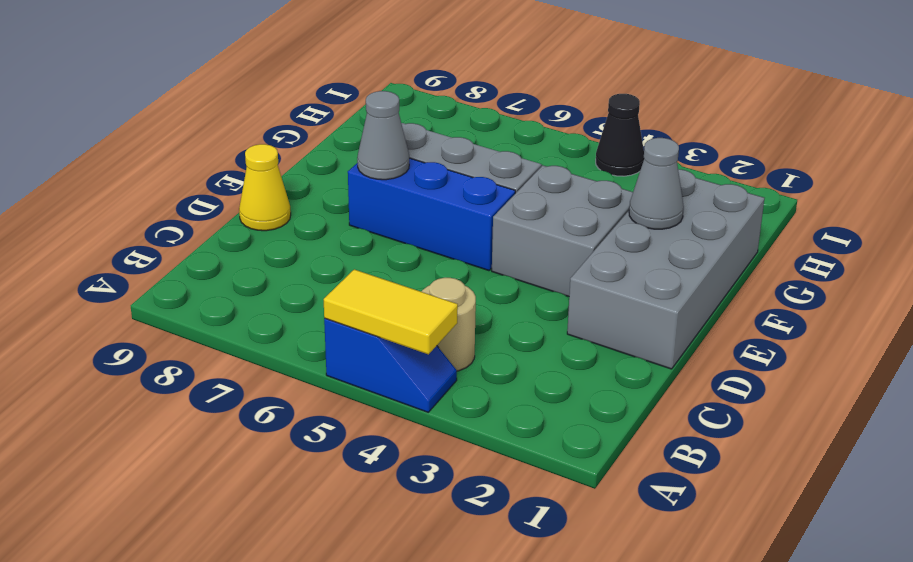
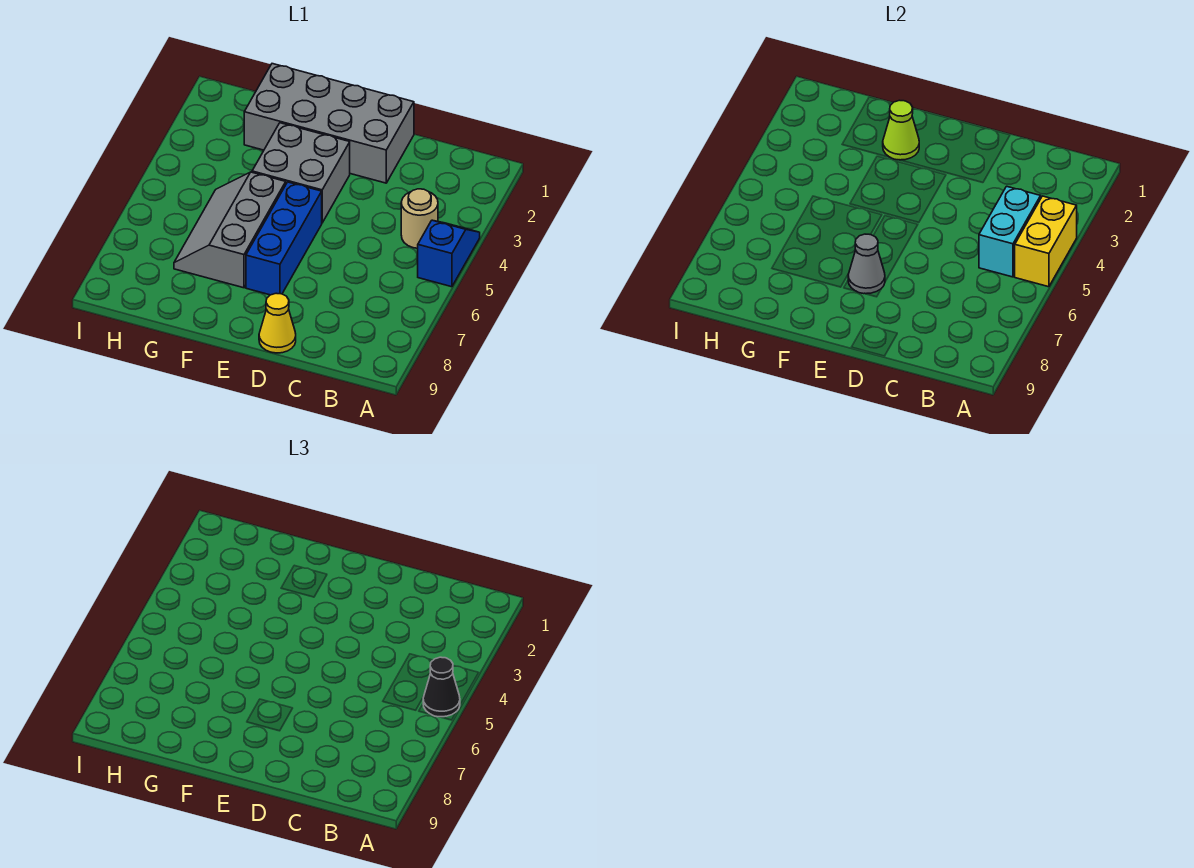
yellow tile A4:A5 level 2 -> yellow brick A4:A5 level 2
none -> cyan brick B4:B5 level 2
grey cone F2 level 2 -> lime cone F2 level 2
black cone I4 level 1 -> black cone A5 level 3

